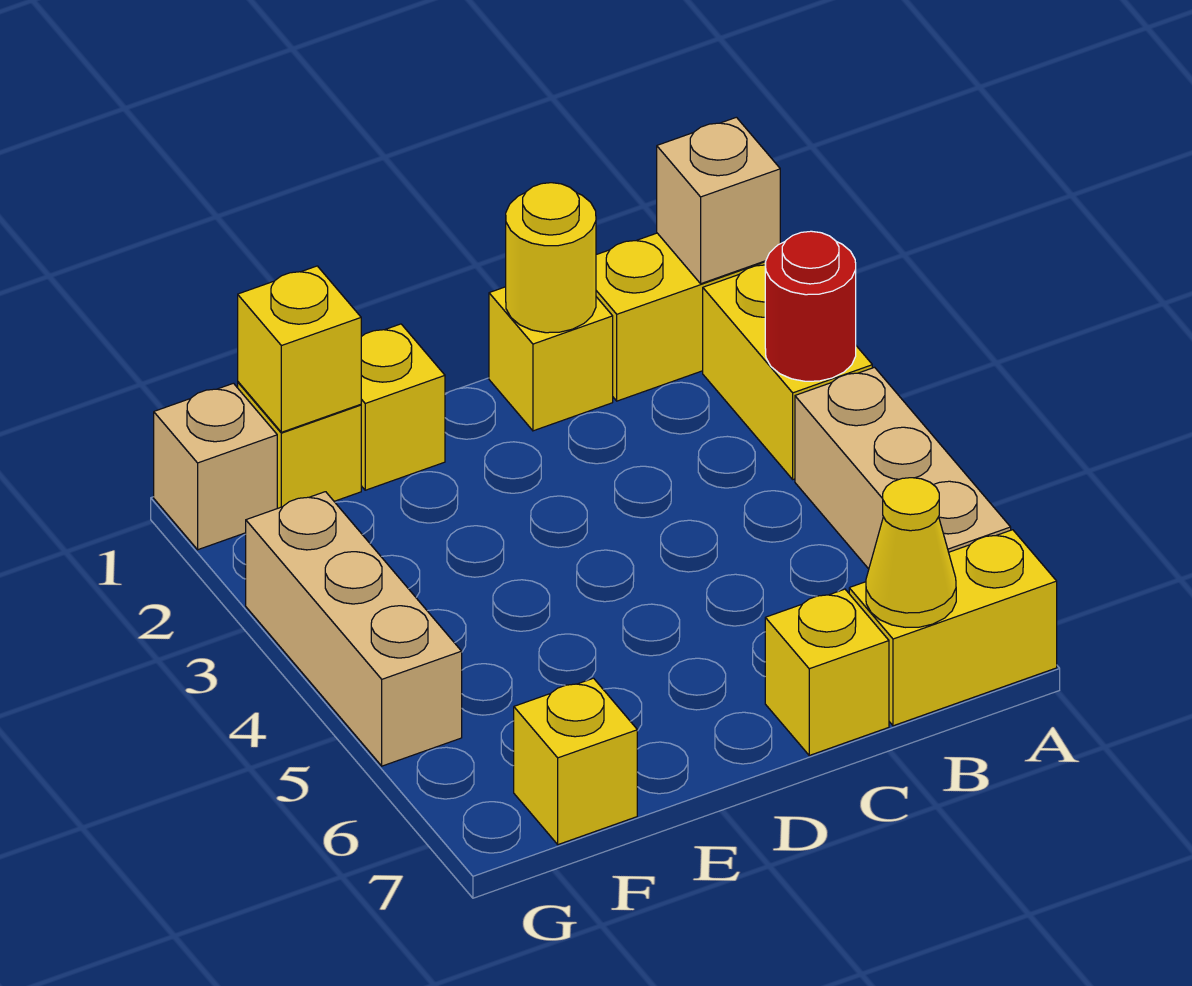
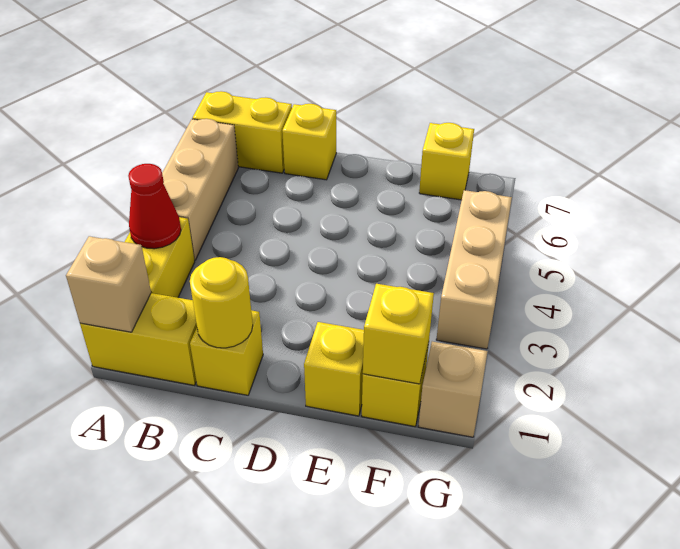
red round brick A3 level 2 -> red cone A3 level 2
yellow cone B7 level 2 -> none

